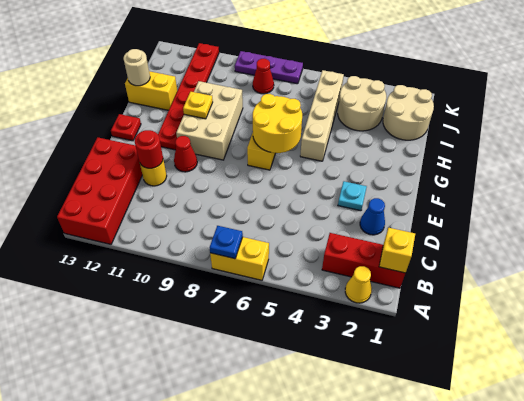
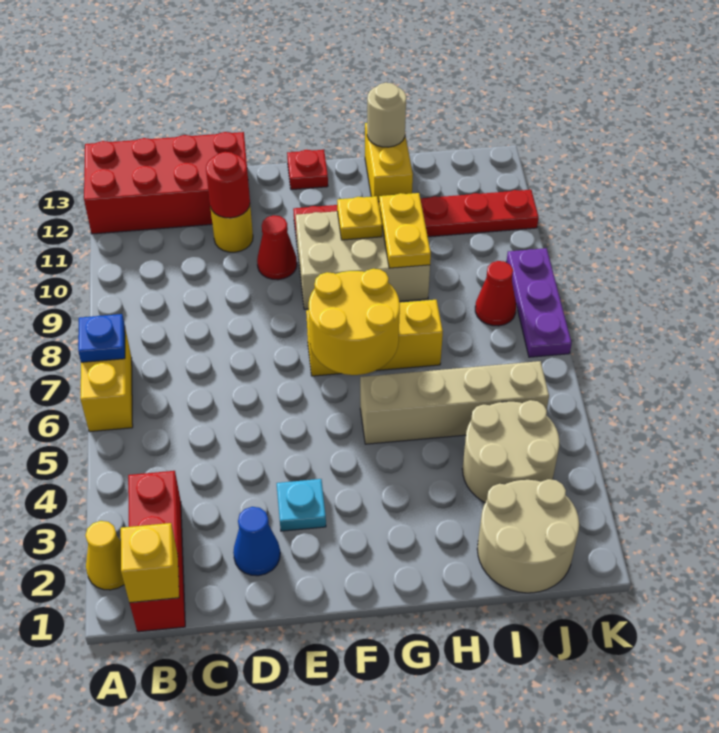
none -> yellow plate H9:H10 level 2

